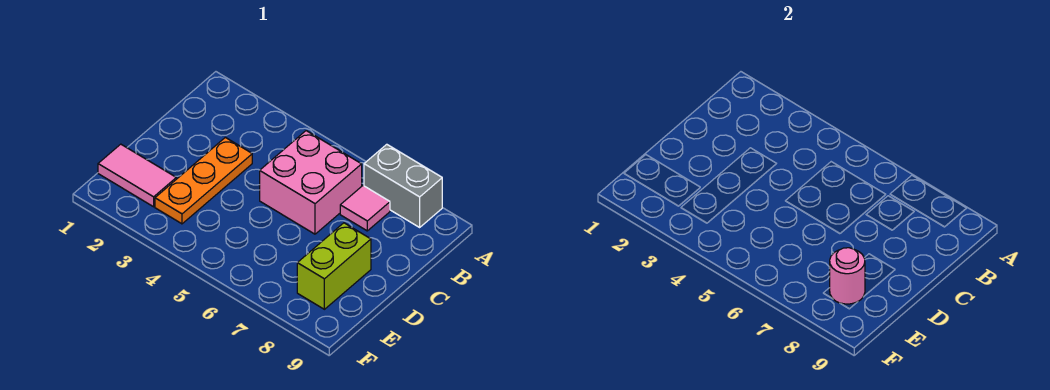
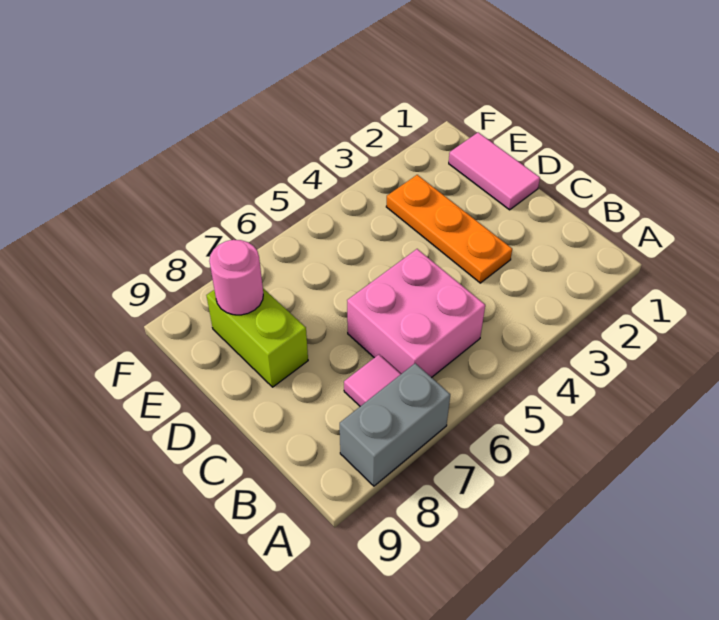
pink tile E1:E2 level 1 -> pink tile D1:E1 level 1

